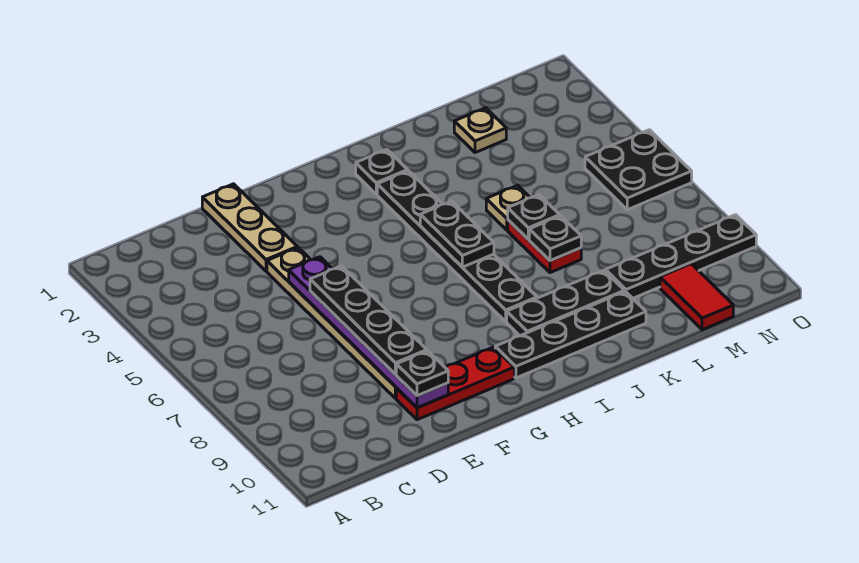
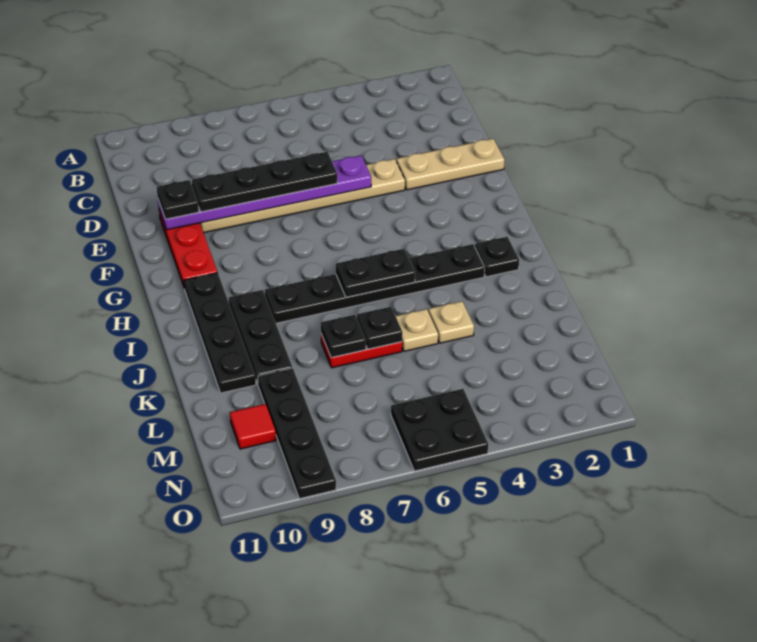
tan plate L2 level 1 -> tan plate K4 level 1
red tile M10:M11 level 1 -> red tile M10 level 1

